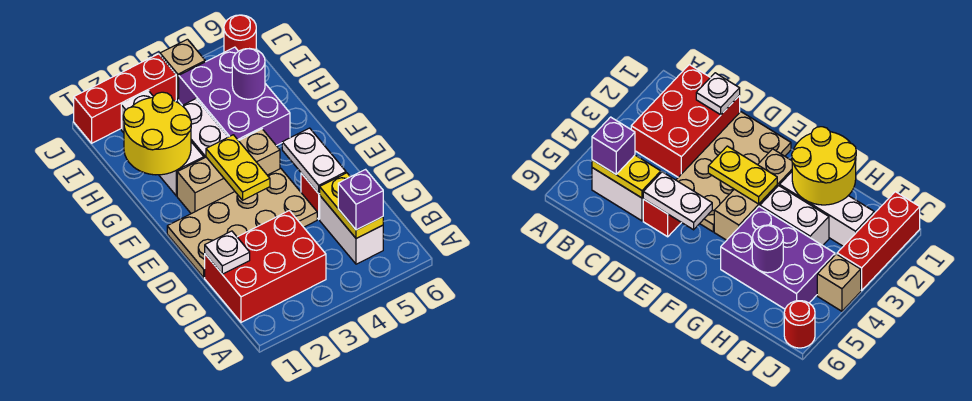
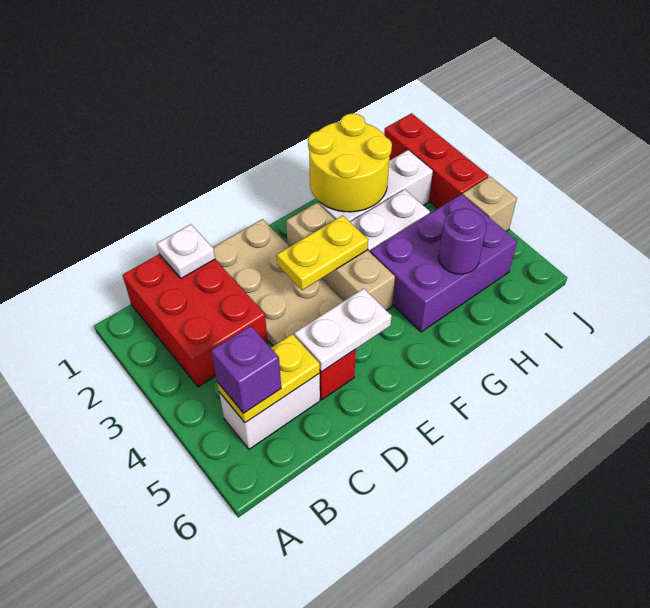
red round brick J6 level 1 -> none

